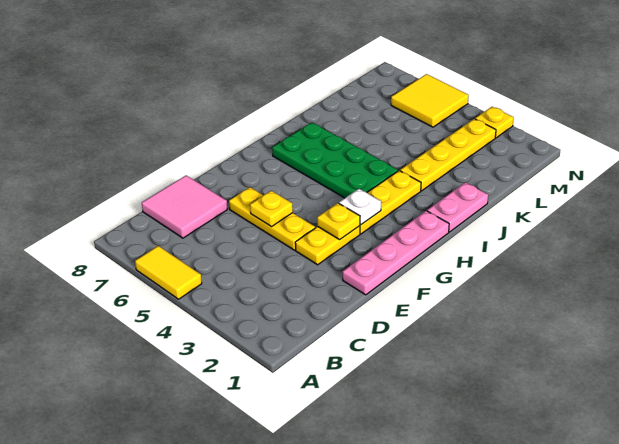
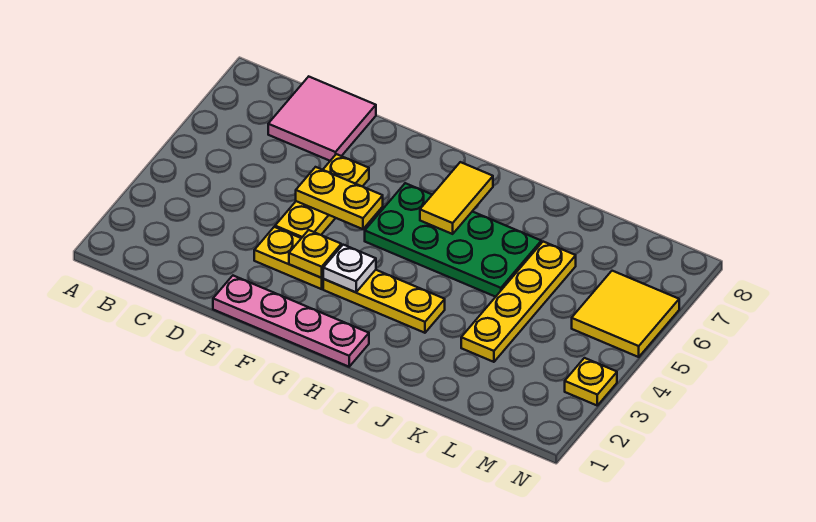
yellow tile A5:A6 level 1 -> yellow tile H6:H7 level 2
yellow plate E5 level 2 -> yellow plate E5:F5 level 2
green plate H4:I7 level 1 -> green plate G5:J6 level 1
pink plate I1:J1 level 1 -> none
yellow plate J3:M3 level 1 -> yellow plate K3:K6 level 1

